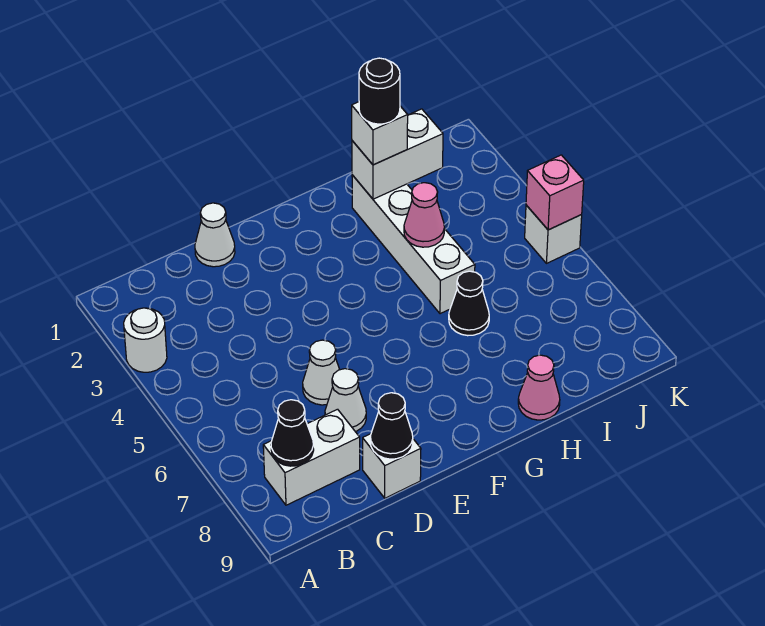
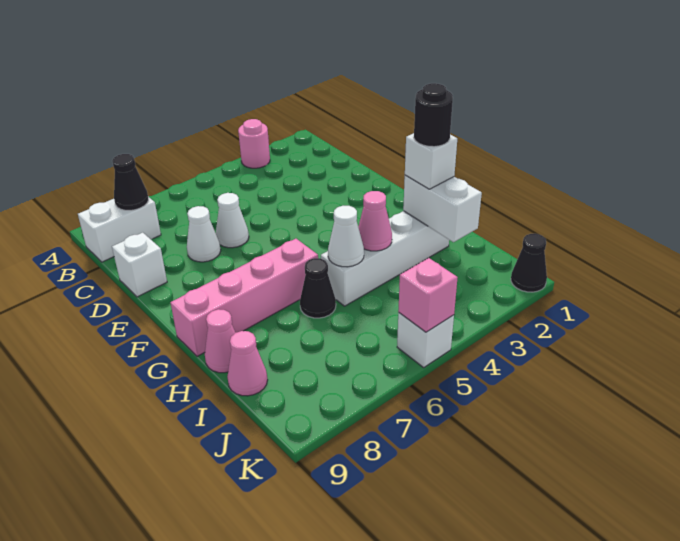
white round brick A3 level 1 -> pink round brick A3 level 1
white brick B8:C8 level 1 -> white brick B8:B9 level 1
white cone D1 level 1 -> white cone H5 level 2
black cone D9 level 2 -> black cone K1 level 1
none -> pink brick G6:G9 level 1
none -> pink cone I9 level 1

